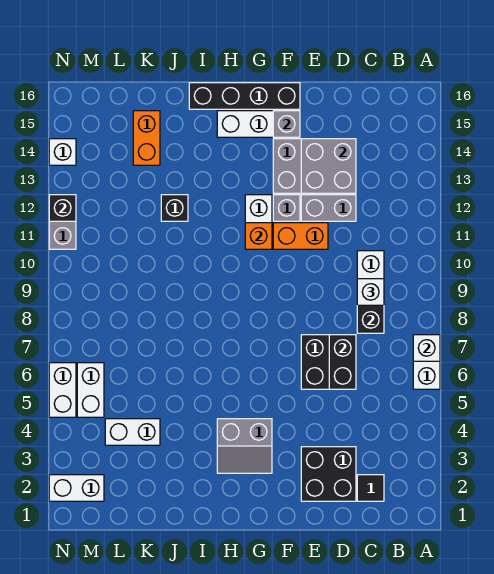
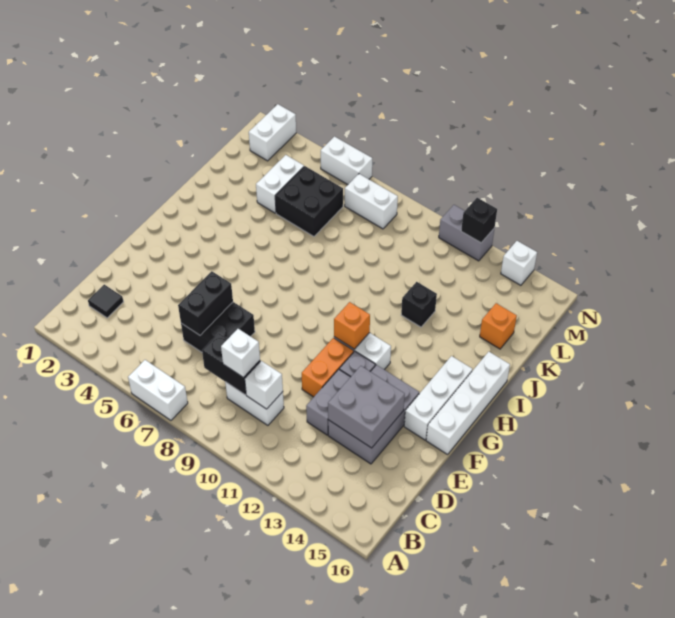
white brick A7 level 2 -> white brick C10 level 2
black brick D2:E3 level 1 -> black brick K5:L6 level 1
black brick D6:D7 level 2 -> black brick D6:E6 level 2
grey brick F15 level 2 -> none
black brick F16:I16 level 1 -> white brick F16:I16 level 1
grey slope G3:H4 level 1 top 4 -> none
orange brick K14:K15 level 1 -> orange brick K15 level 1
white brick M5:M6 level 1 -> white brick M7:M8 level 1

